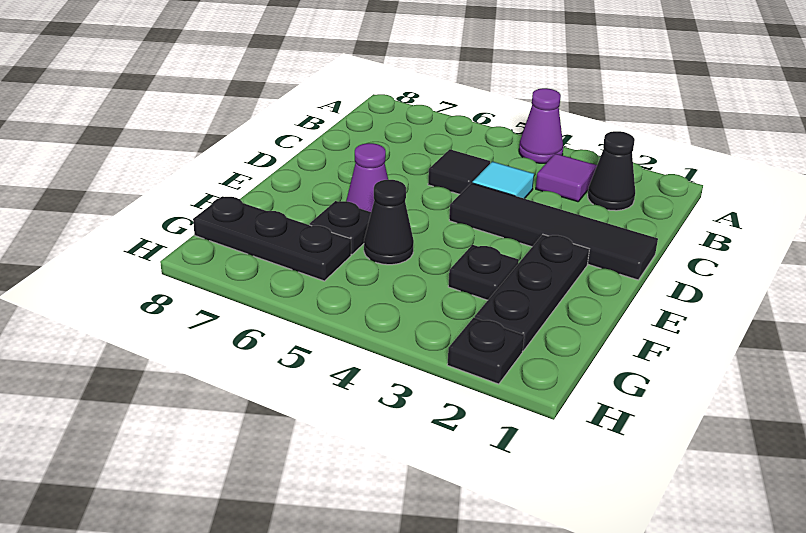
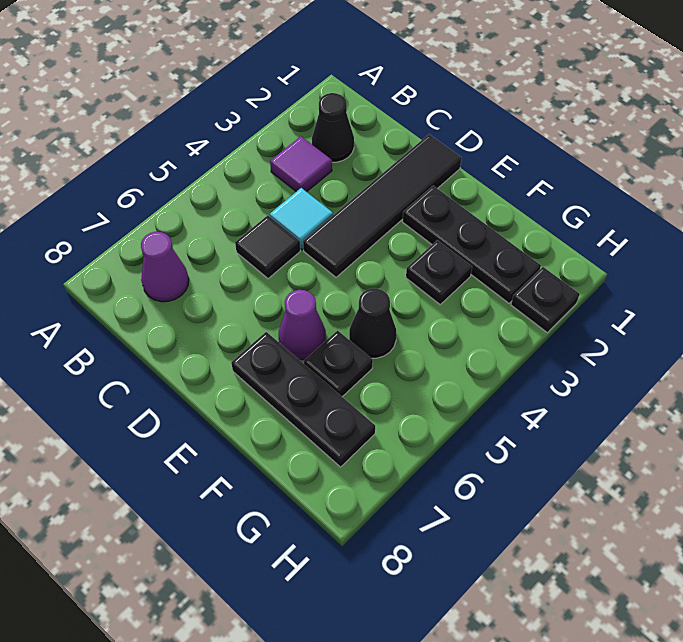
purple cone A4 level 1 -> purple cone B7 level 1
black plate G6:G8 level 1 -> black plate E7:G7 level 1

